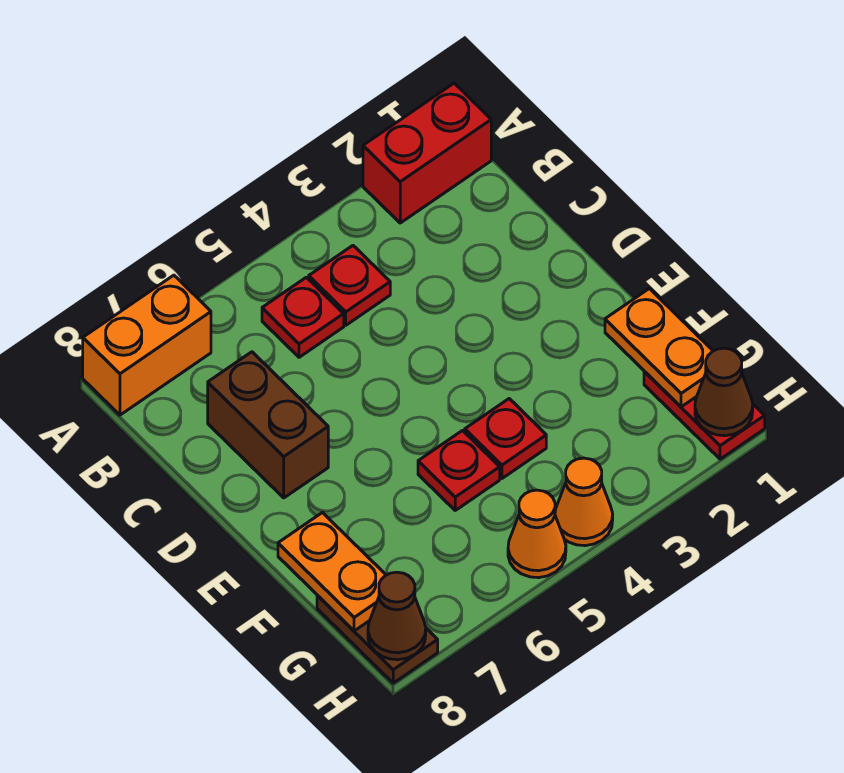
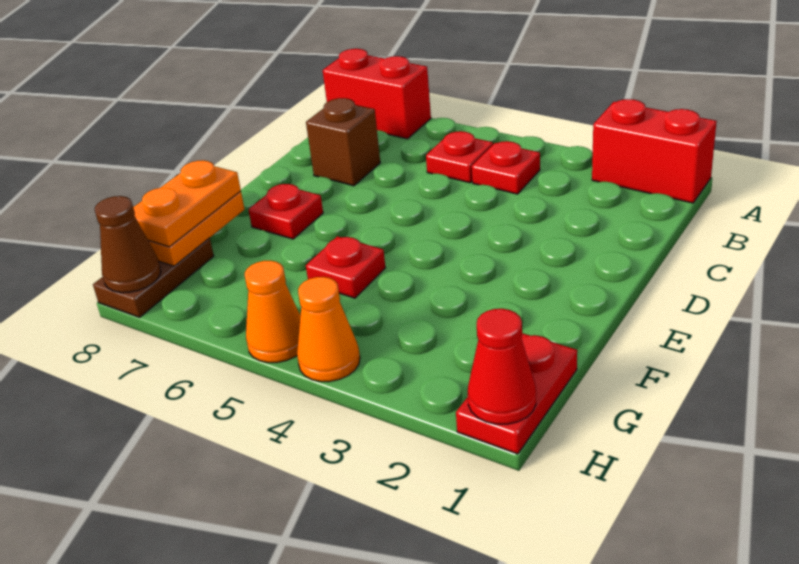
orange brick A7:A8 level 1 -> red brick A7:A8 level 1
brown brick C7:D7 level 1 -> brown brick C7 level 1
orange plate F1:G1 level 2 -> orange plate F8:G8 level 3
red plate F4 level 1 -> red plate E7 level 1
brown cone H1 level 2 -> red cone H1 level 2

